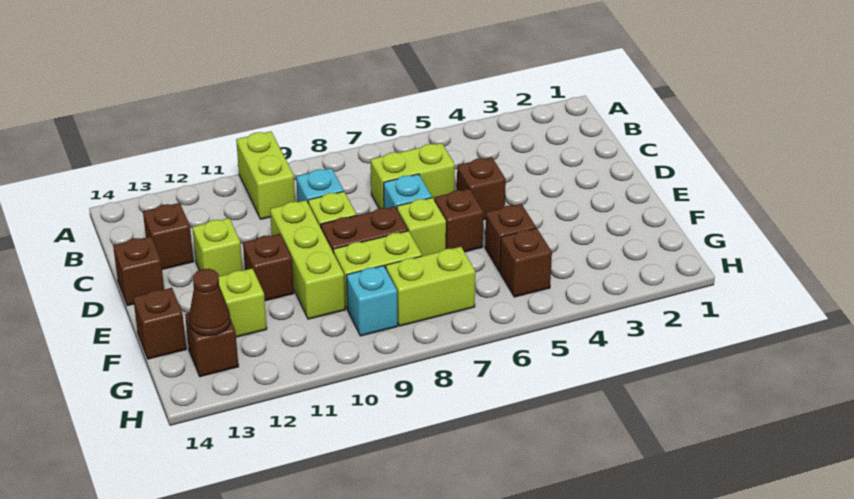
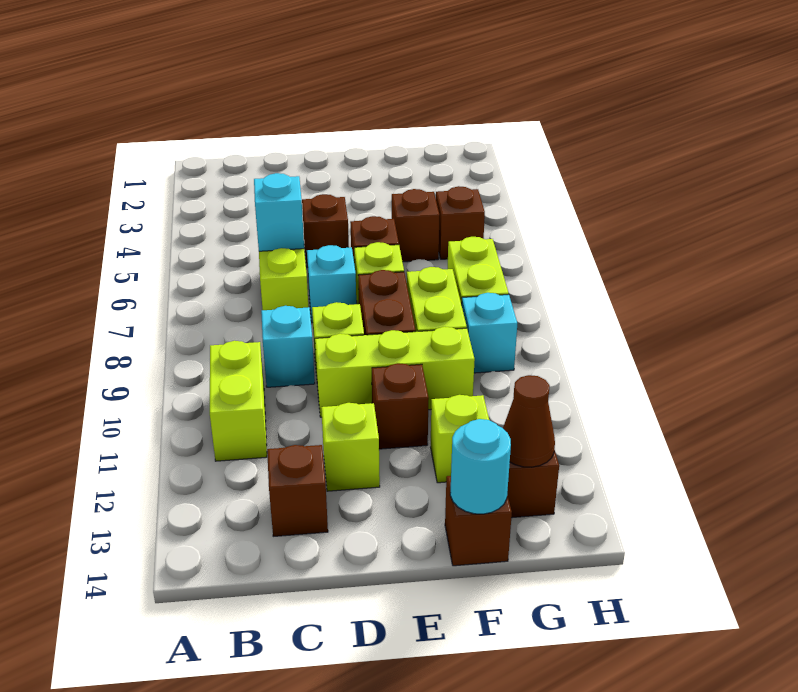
lime brick A10:B10 level 1 -> lime brick B10:B11 level 1
none -> cyan brick C6 level 2
brown brick D14 level 1 -> none
none -> cyan round brick F14 level 2

